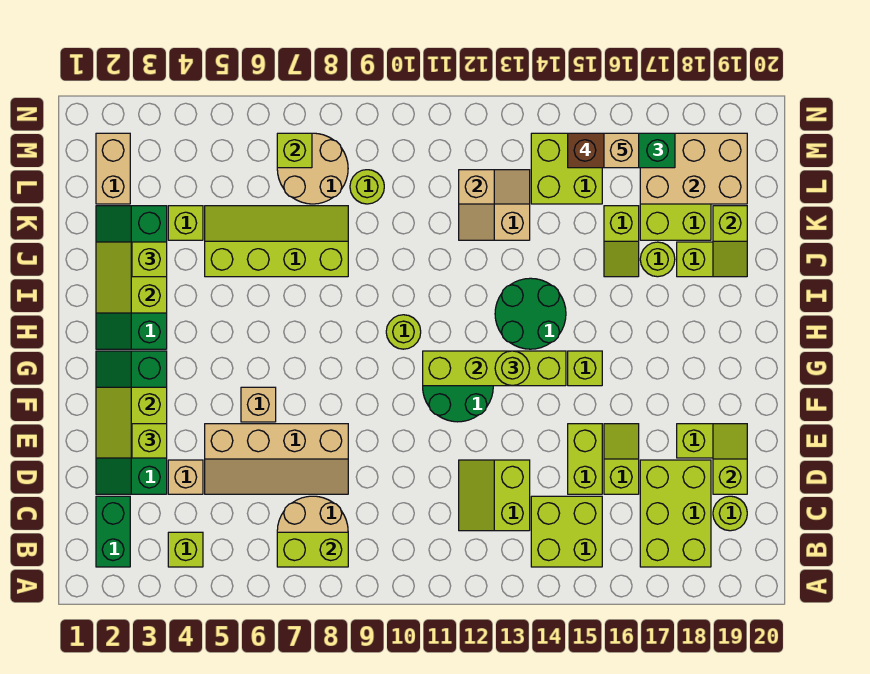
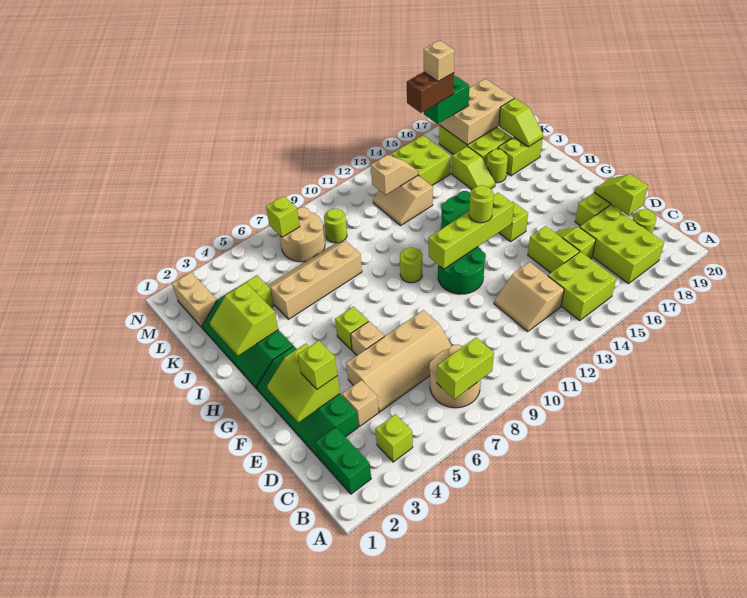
lime slope C12:D13 level 1 top 13 -> tan slope C12:D13 level 1 top 13
lime brick J3 level 3 -> lime brick G6 level 1
lime slope J5:K8 level 1 top J -> tan slope J5:K8 level 1 top J

